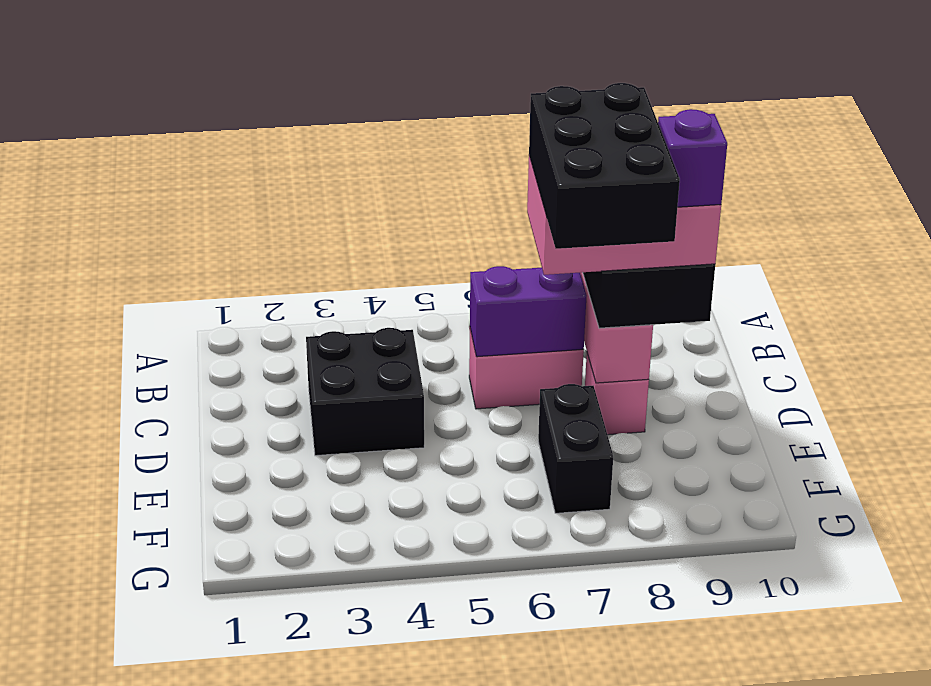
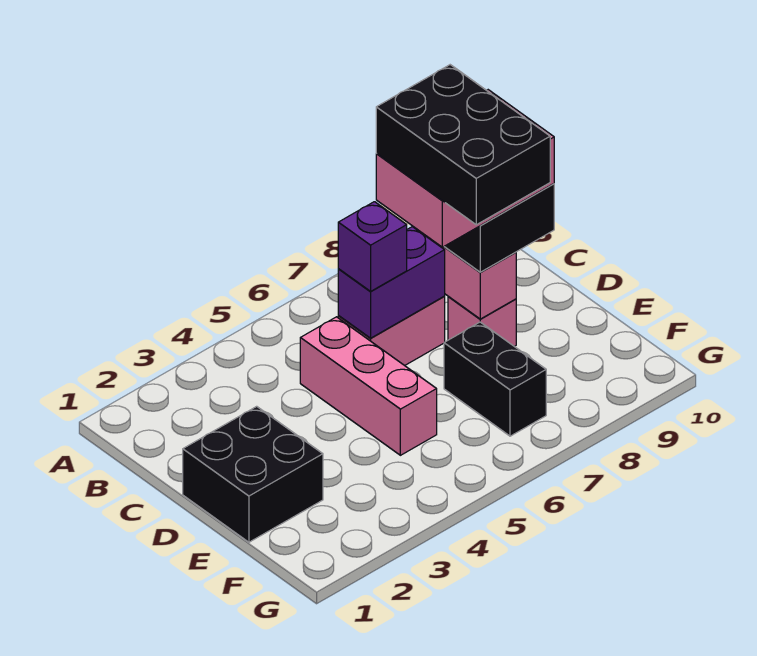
black brick C3:D4 level 1 -> black brick D1:E2 level 1
none -> pink brick C5:E5 level 1
purple brick D9 level 5 -> purple brick C6 level 3

